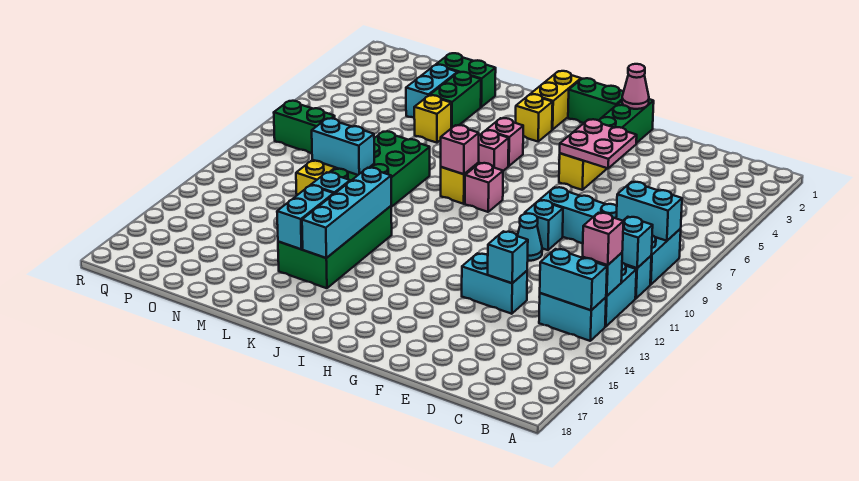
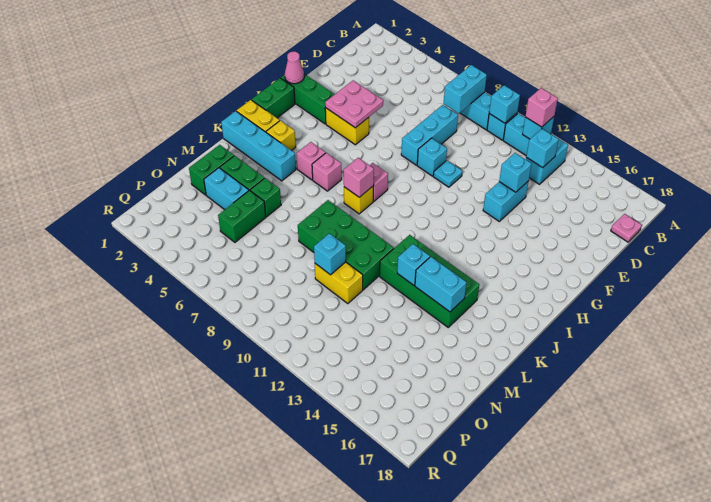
cyan brick B13:C13 level 2 -> cyan brick C13 level 2
none -> pink plate C18 level 1
cyan cone F10 level 1 -> cyan plate F10 level 1
cyan brick K12:K15 level 2 -> cyan brick K1:K4 level 1
yellow brick M5 level 1 -> green brick M5 level 1
cyan brick M10:N10 level 2 -> cyan brick N10 level 2
green brick P8:Q8 level 1 -> green brick N5:O5 level 1

